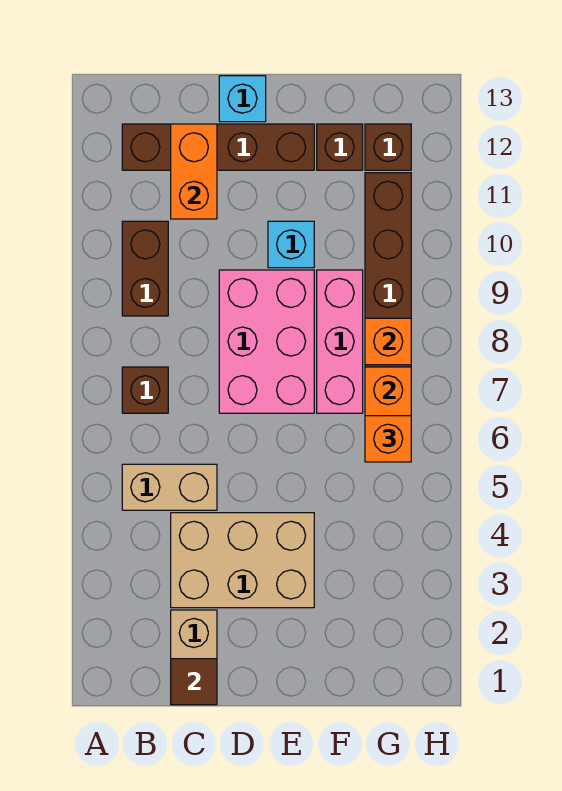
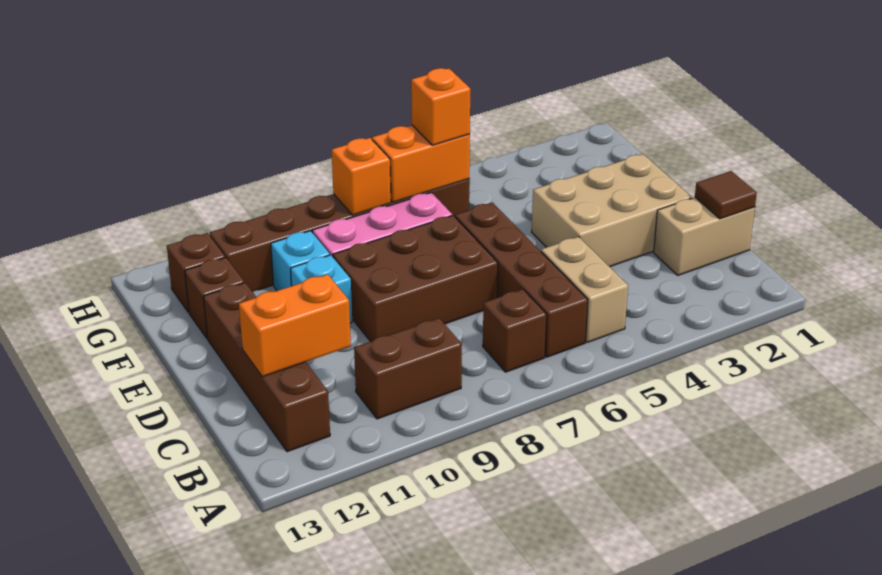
none -> brown brick B6:E6 level 1
tan brick C3:E4 level 1 -> tan brick D2:E4 level 1
pink brick D7:E9 level 1 -> brown brick D7:E9 level 1
cyan brick D13 level 1 -> cyan brick F10 level 1

